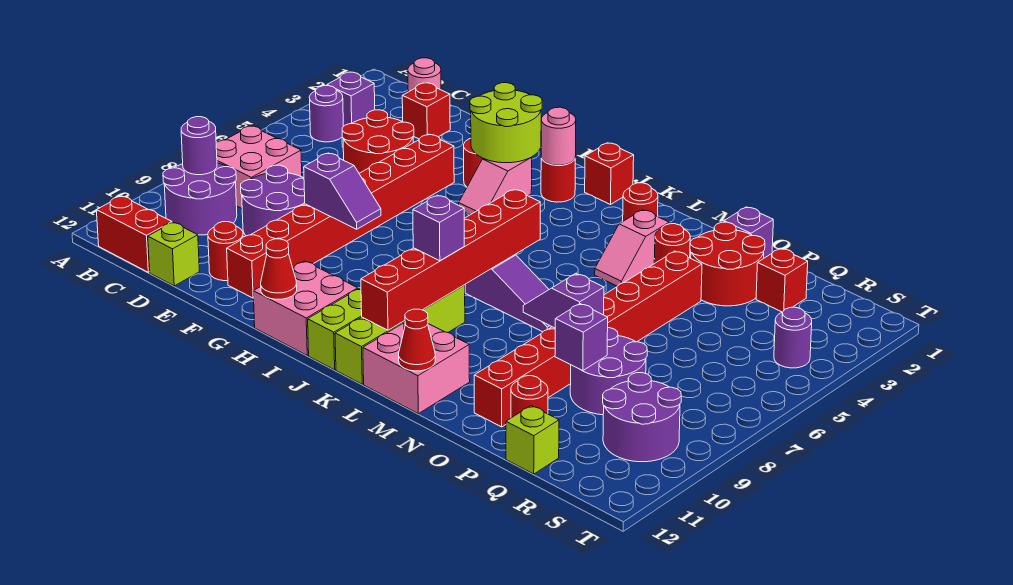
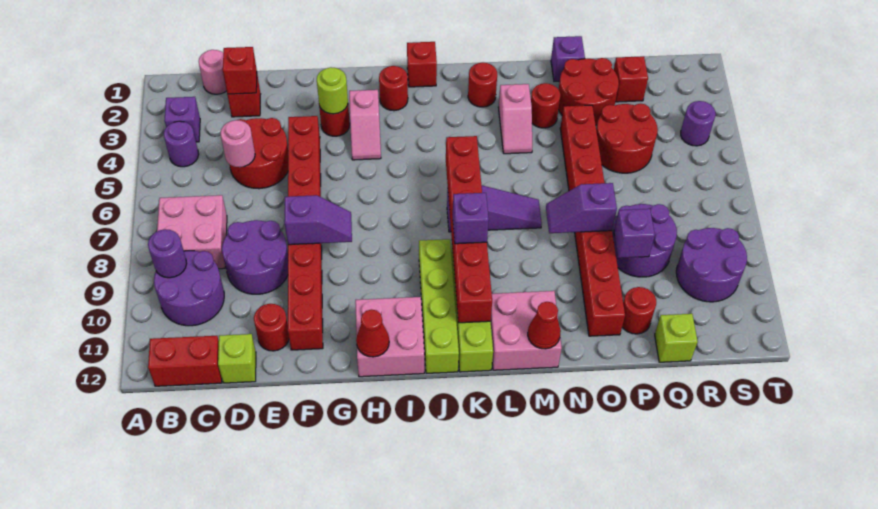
none -> red brick D2 level 2
lime round brick G2:H3 level 2 -> lime round brick G3 level 2
pink round brick I2 level 2 -> pink round brick D5 level 2
none -> red round brick P4:Q5 level 1

